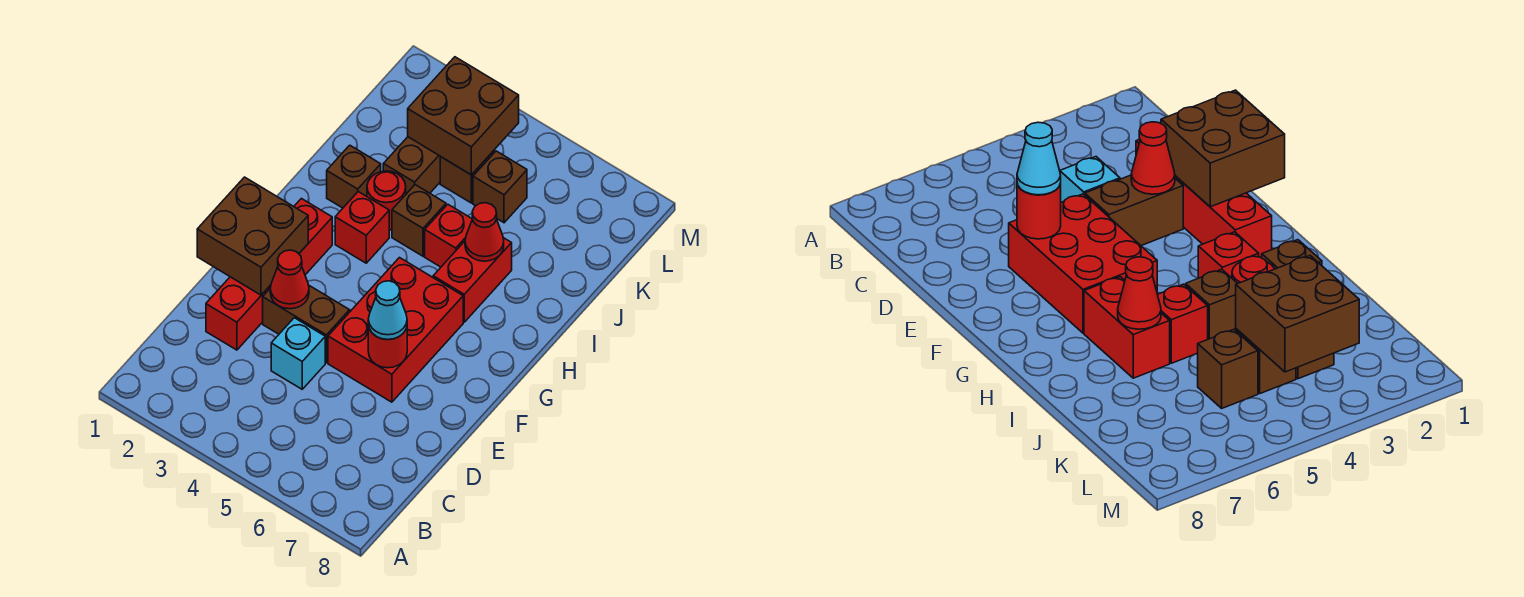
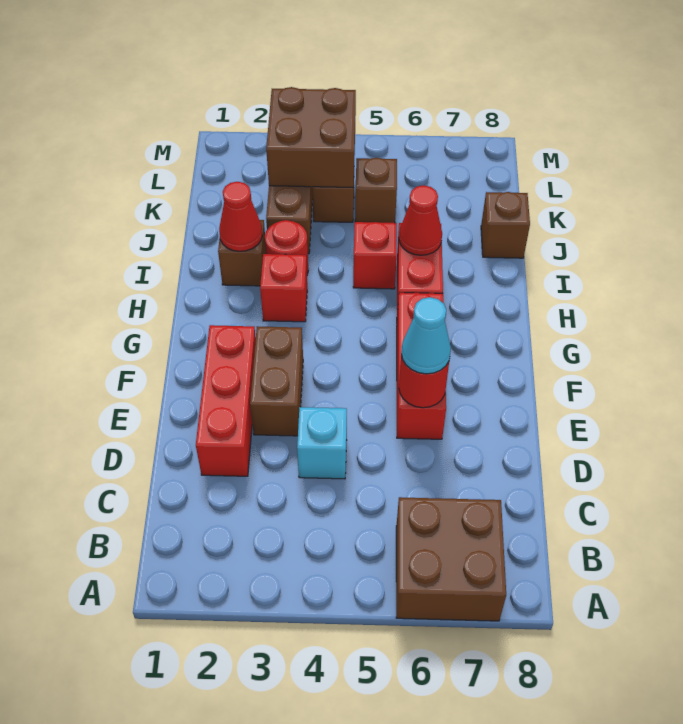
red brick D2:G2 level 1 -> red brick D2:F2 level 1
brown brick E1:F2 level 2 -> brown brick A6:B7 level 1
brown brick E3:E4 level 1 -> brown brick E3:F3 level 1
red cone E3 level 2 -> red cone I2 level 2
red brick E5:G6 level 1 -> red brick E6:G6 level 1
brown brick I4 level 1 -> brown brick J8 level 1

